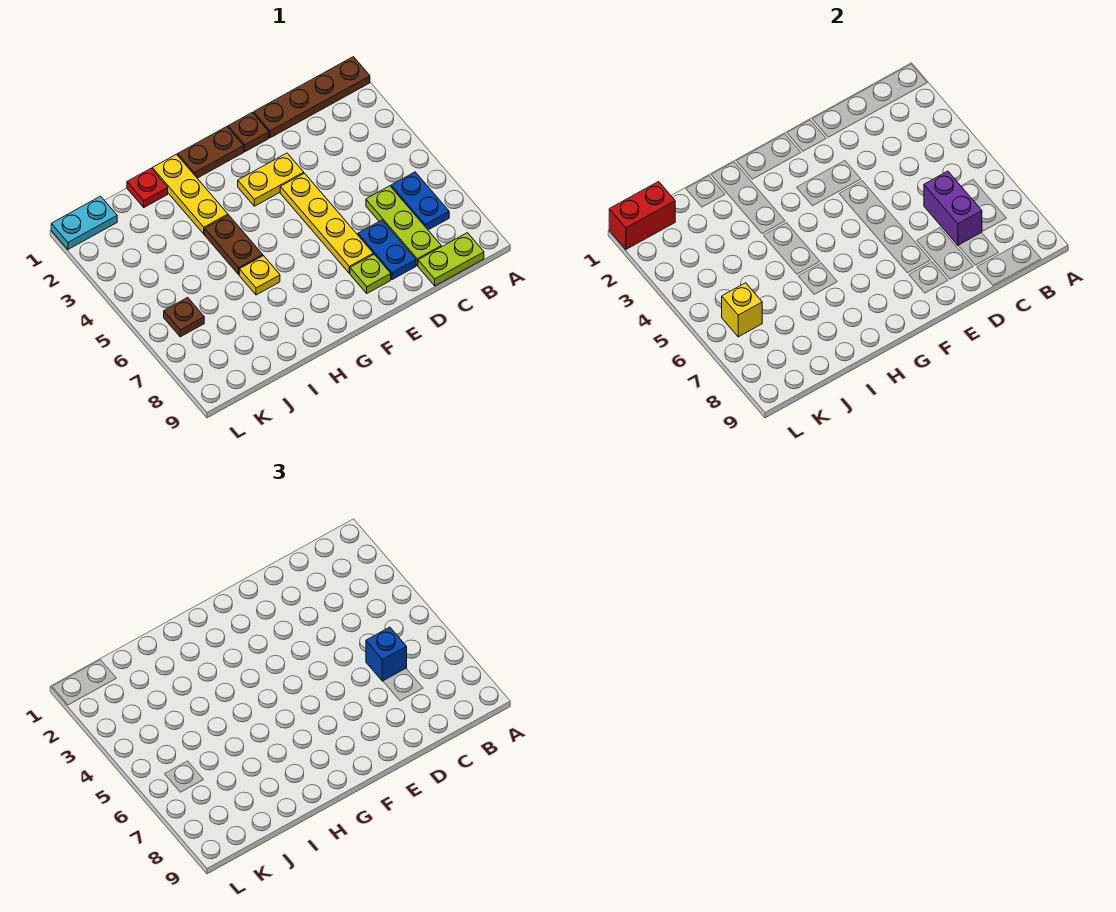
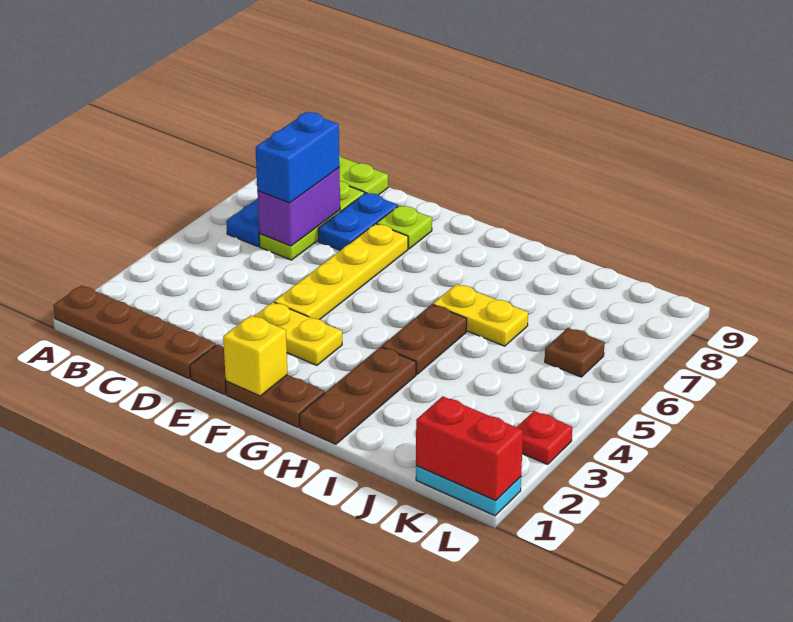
blue brick C6 level 3 -> blue brick C6:C7 level 3
yellow plate H1:H3 level 1 -> brown plate H1:H3 level 1
yellow plate H6 level 1 -> yellow plate H6:I6 level 1
red plate I1 level 1 -> red plate L3 level 1
yellow brick K6 level 2 -> yellow brick F1 level 2

